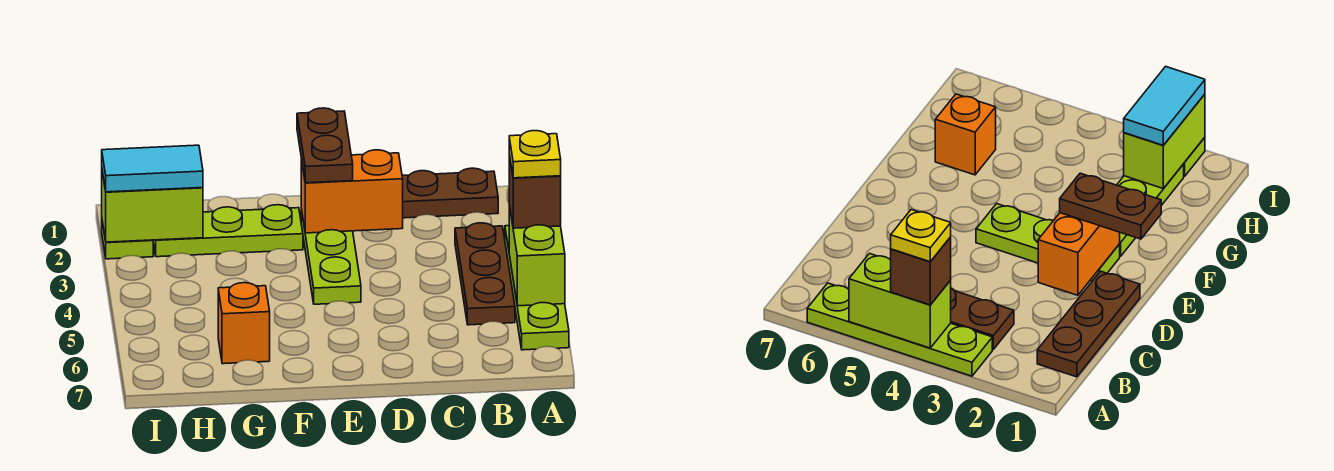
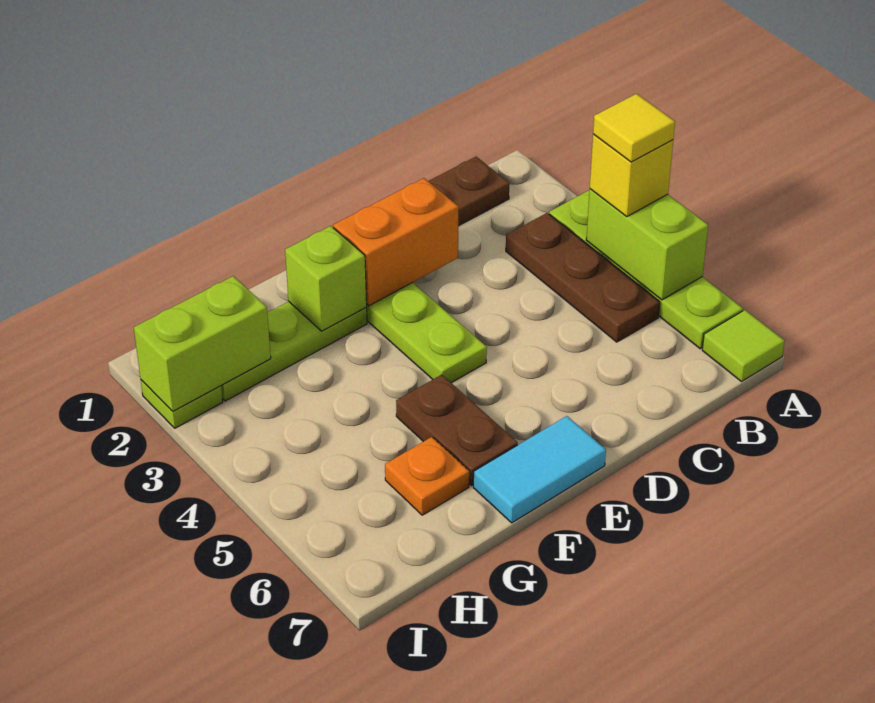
brown brick A4 level 3 -> yellow brick A4 level 3
yellow plate A4 level 4 -> yellow tile A4 level 4
none -> lime tile A7 level 1
brown plate E1:E2 level 3 -> brown plate F5:F6 level 1
none -> lime brick F2 level 2
orange brick G6 level 1 -> orange plate G6 level 1
cyan tile H2:I2 level 3 -> cyan tile E7:F7 level 1

